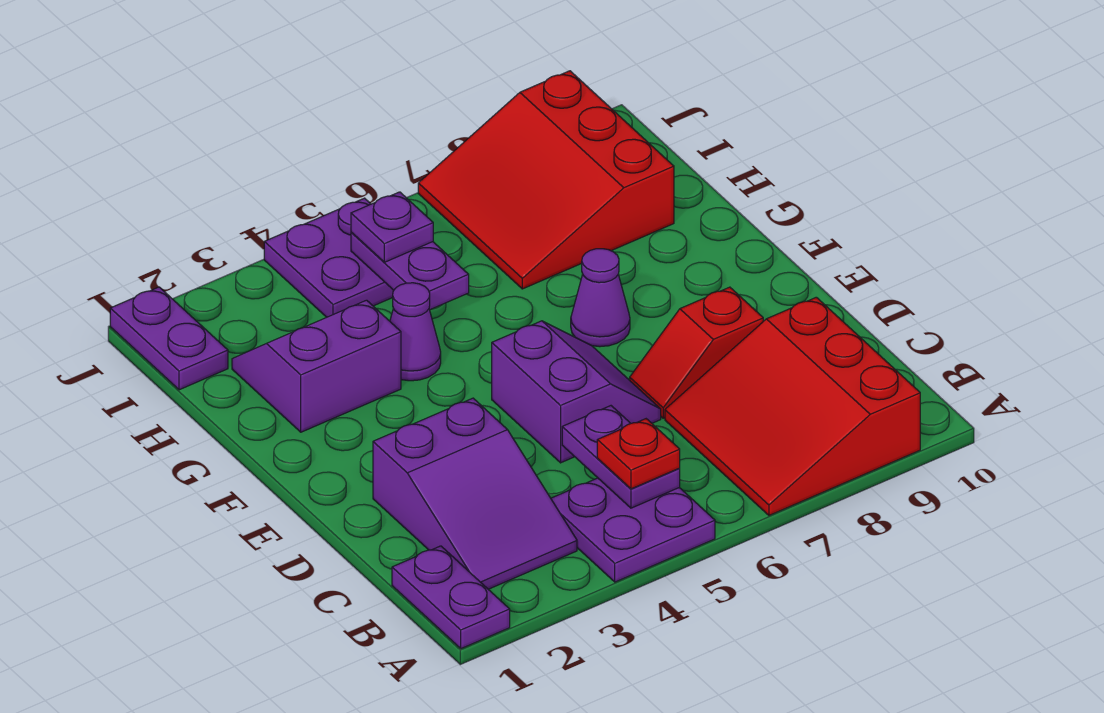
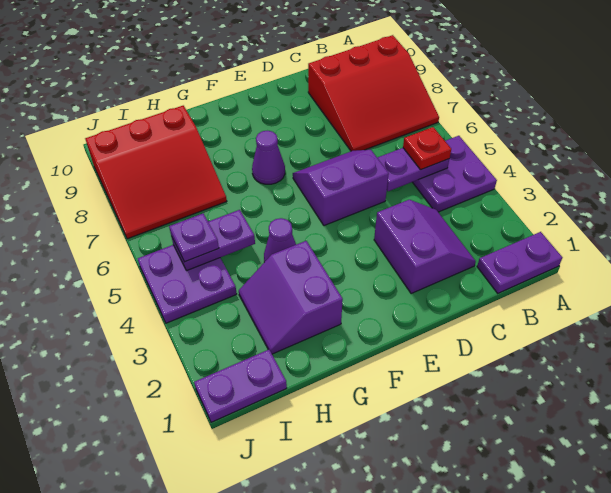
purple slope B2:D3 level 1 top D -> purple slope C2:D3 level 1 top D
red slope D7:D8 level 1 top 8 -> none

